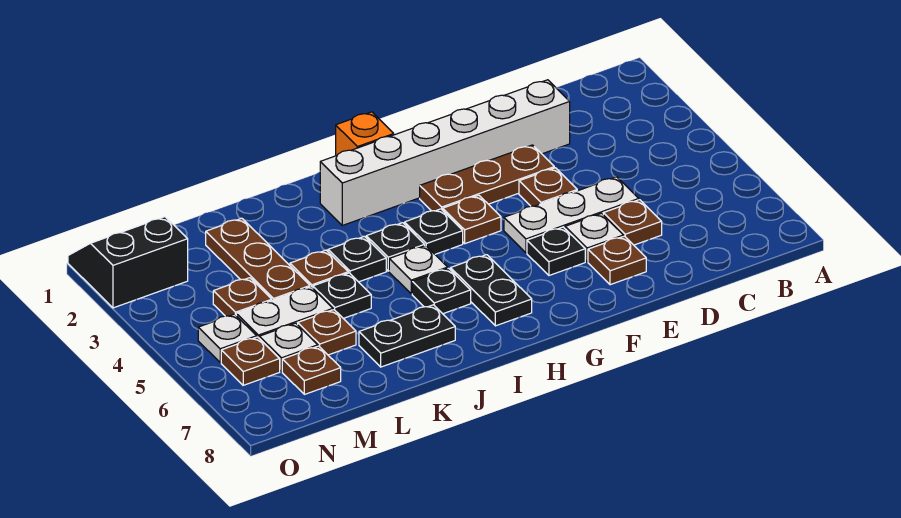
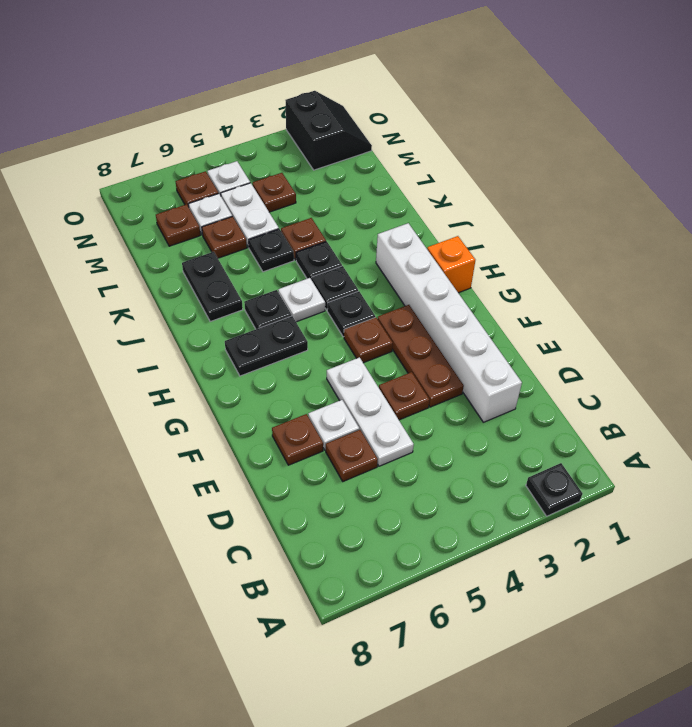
black plate F6 level 1 -> black plate A2 level 1
brown plate L2:L4 level 1 -> none

